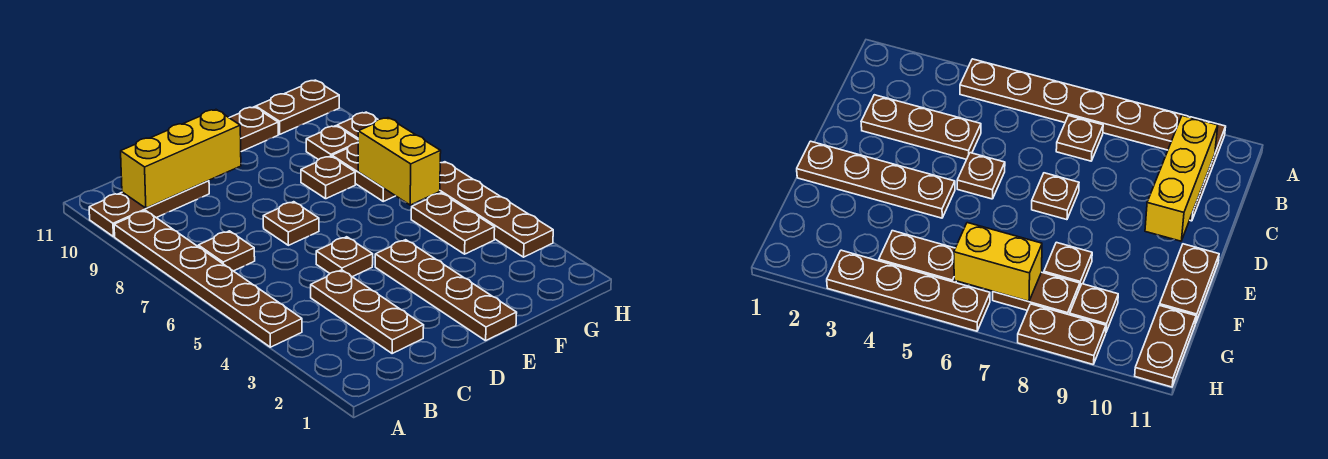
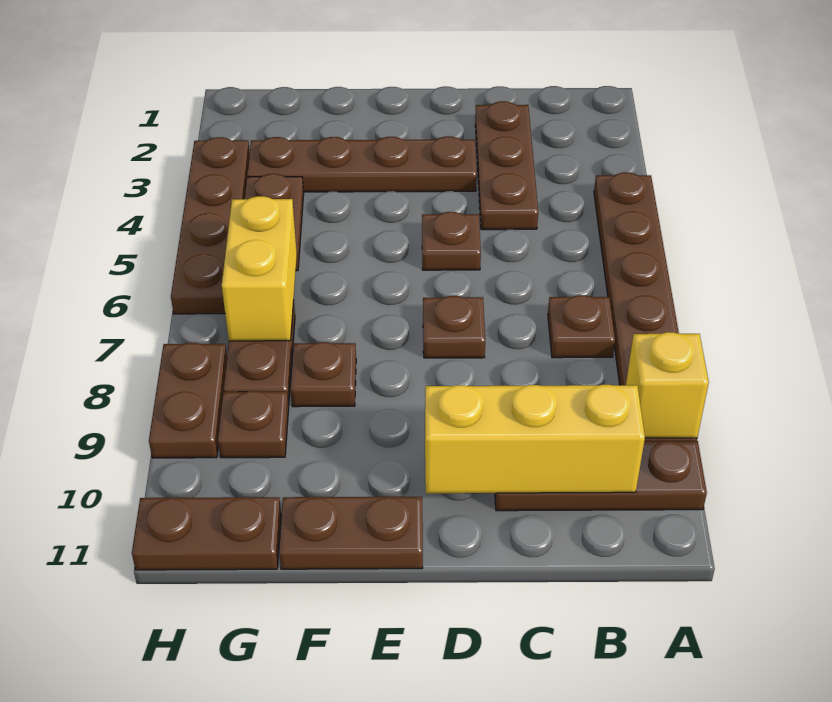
none -> yellow brick A9 level 2
brown plate E1:E4 level 1 -> brown plate D3:G3 level 1

